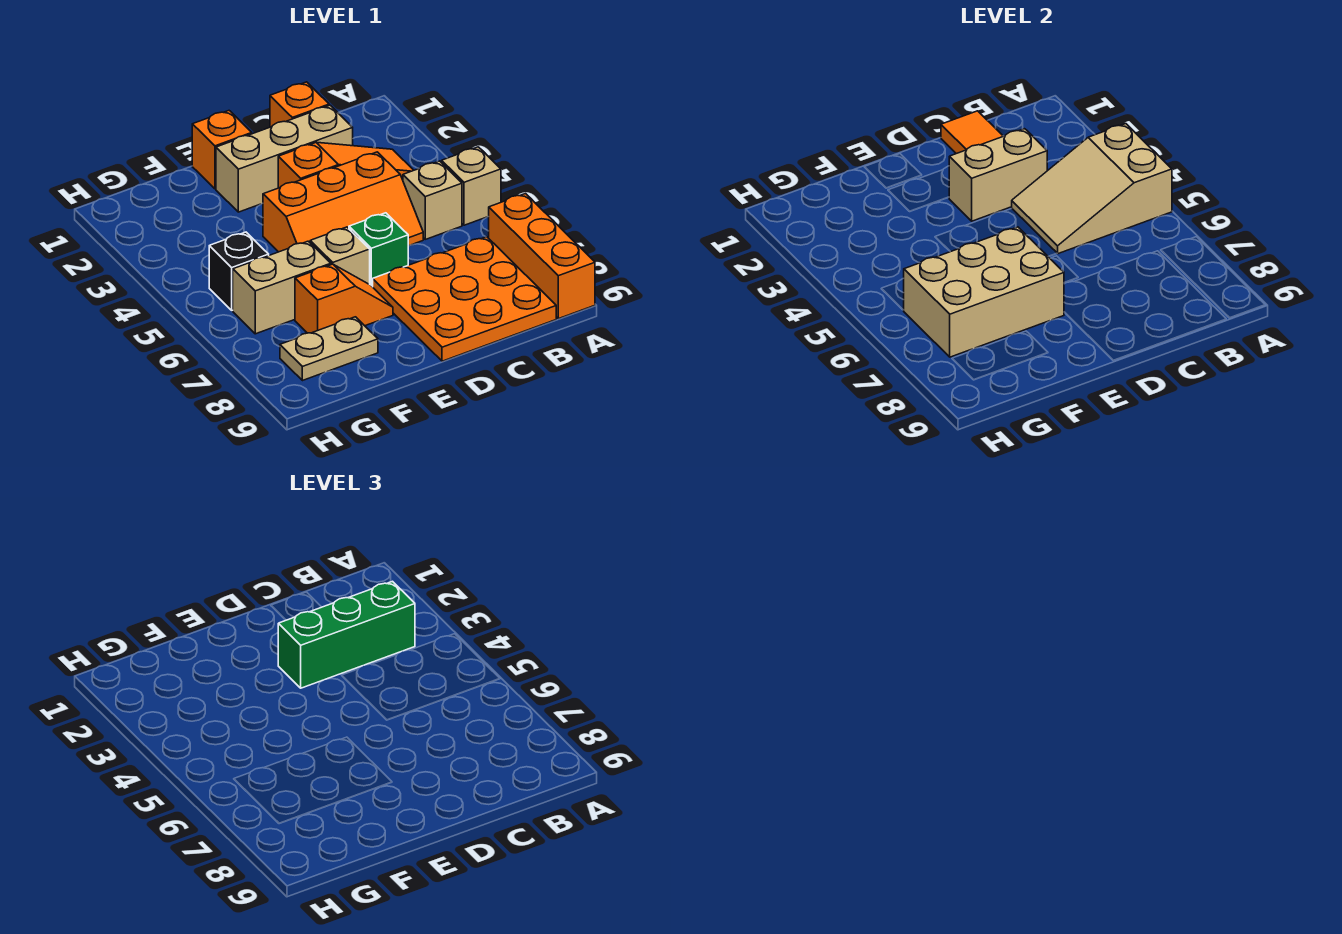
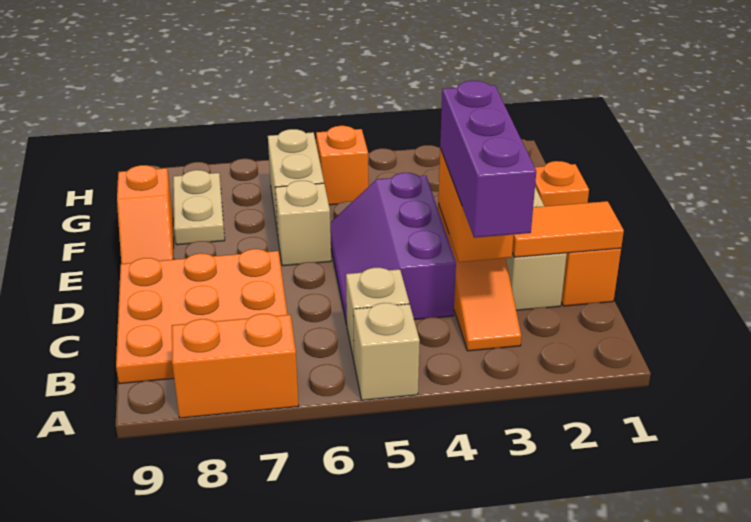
tan slope A4:C5 level 2 top A -> none
orange brick A7:A9 level 1 -> orange brick A7:A8 level 1
green brick B3:D3 level 3 -> purple brick B3:D3 level 3
tan brick C3:D3 level 2 -> orange brick C3:D3 level 2
orange slope C4:E5 level 1 top 4 -> purple slope C4:E5 level 1 top 4
green brick D6 level 1 -> none
tan brick E6:G7 level 2 -> none
orange slope E7:F7 level 1 top F -> orange slope E9:F9 level 1 top F
black brick G5 level 1 -> orange brick G5 level 1

